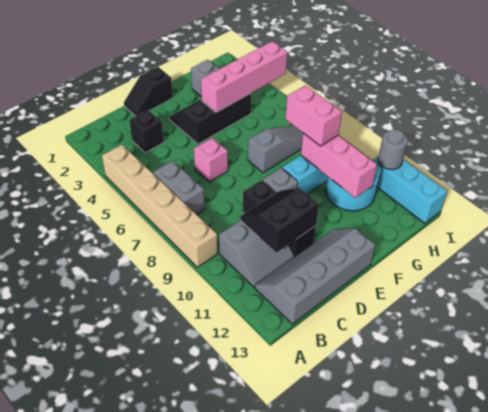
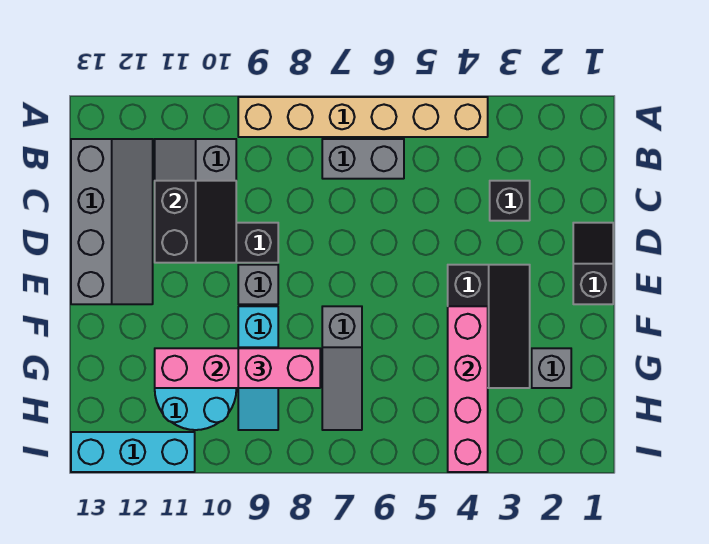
pink brick D6 level 1 -> none
grey round brick I11 level 2 -> none

